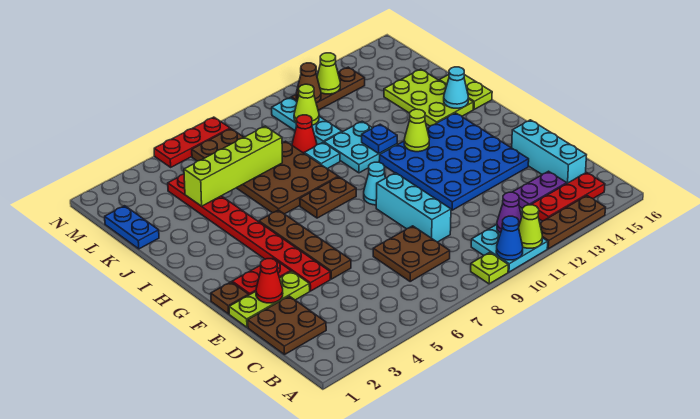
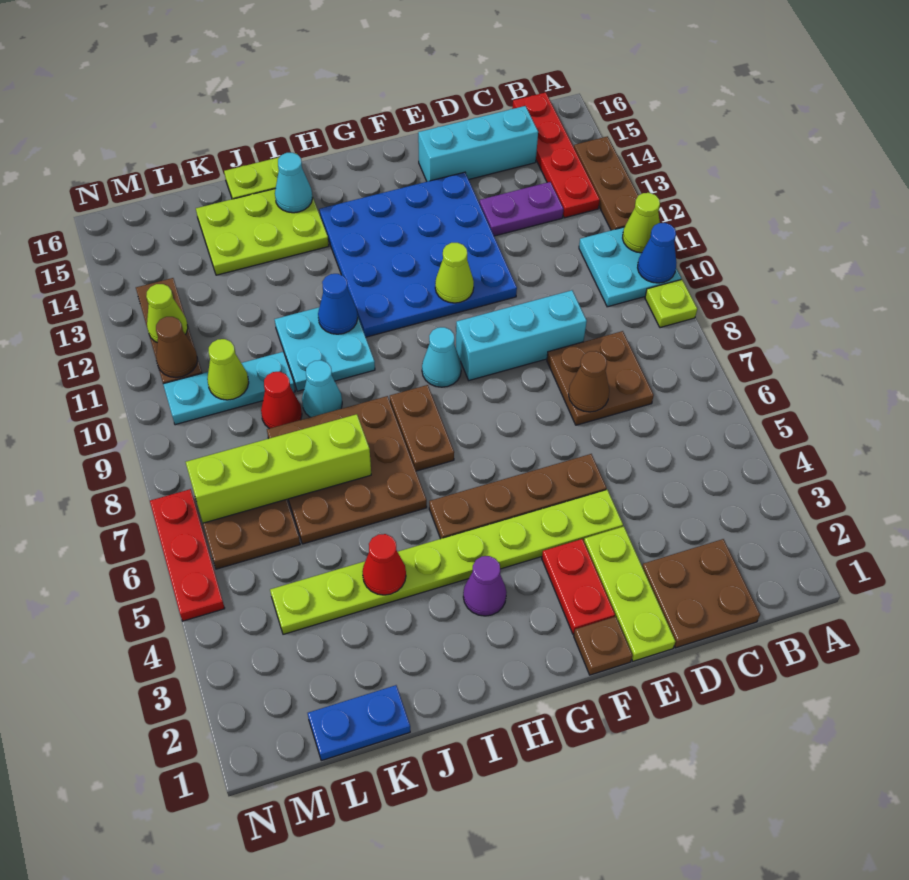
purple cone B11 level 2 -> purple cone H3 level 1
red plate B13:B15 level 1 -> red plate B13:B16 level 1
purple plate C13:C14 level 1 -> purple plate C13:D13 level 1
none -> brown cone D7 level 2
red cone E2 level 2 -> red cone J4 level 2
red plate E4:L4 level 1 -> lime plate E4:L4 level 1
lime cone H12 level 2 -> lime cone F11 level 2
blue plate I11 level 2 -> blue cone I11 level 2
cyan plate J9 level 1 -> cyan cone J9 level 1
lime brick K4:K7 level 2 -> lime brick J7:M7 level 2

